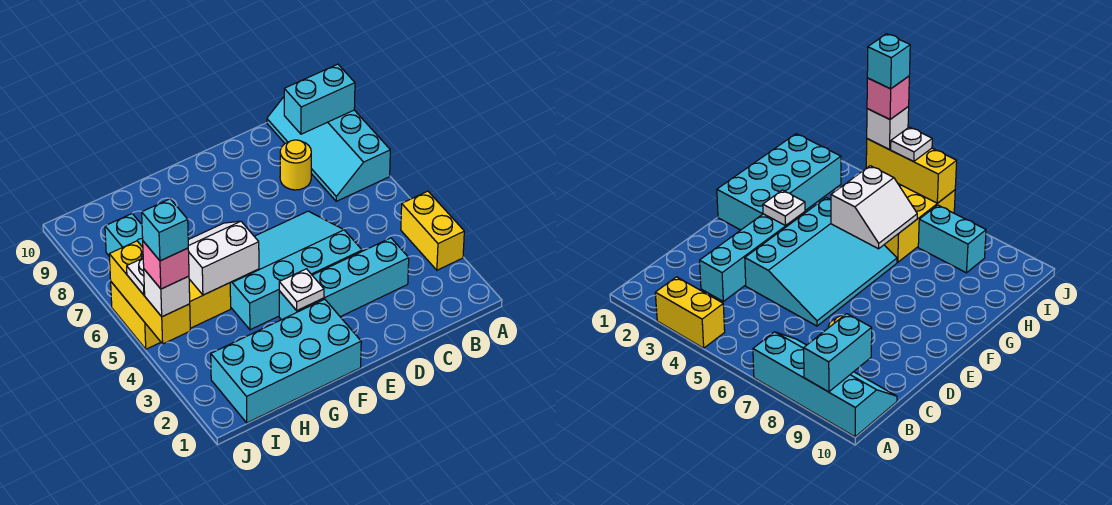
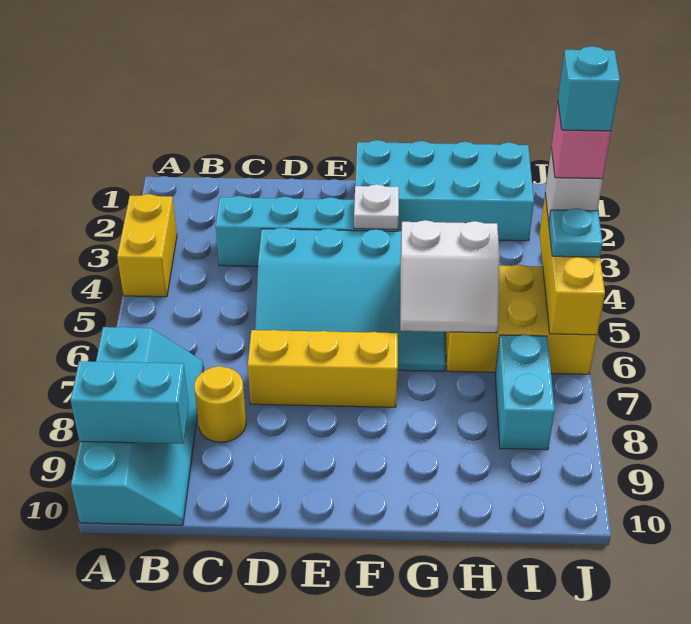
none -> yellow brick D7:F7 level 1
white plate J5 level 3 -> cyan plate J5 level 3

